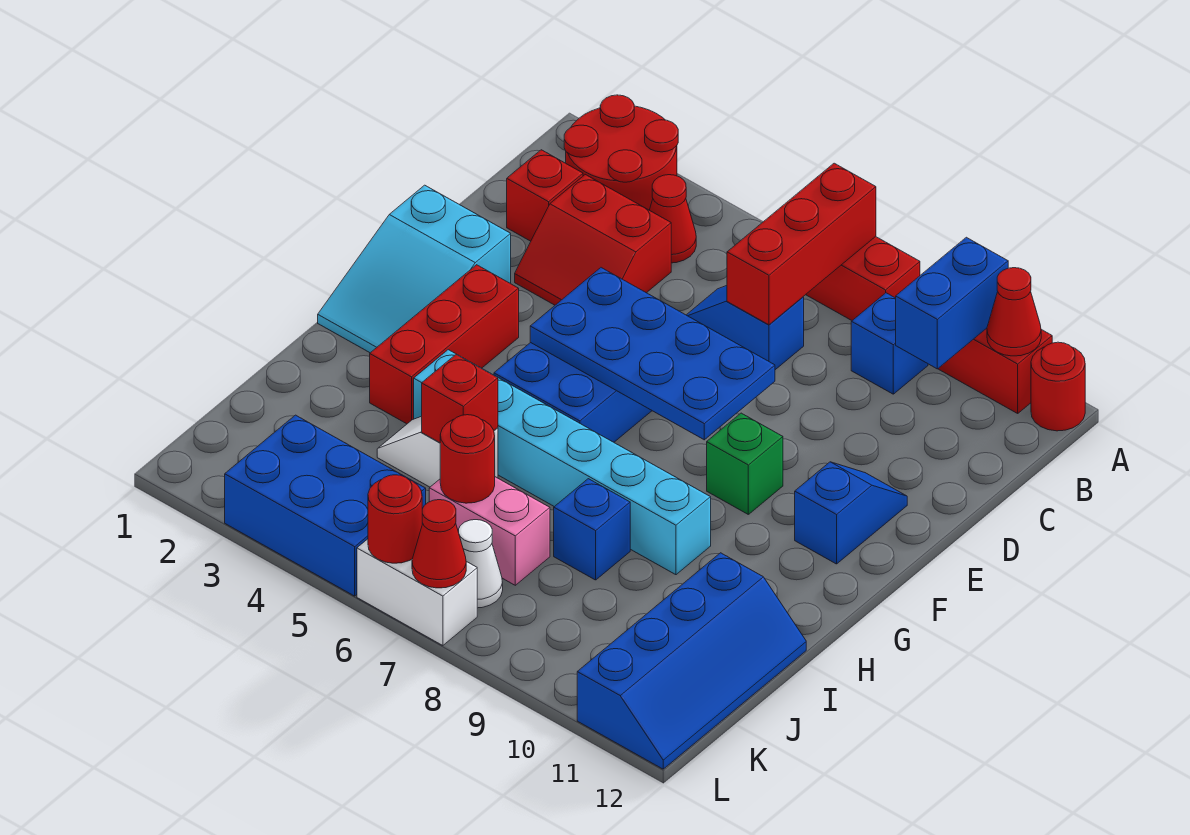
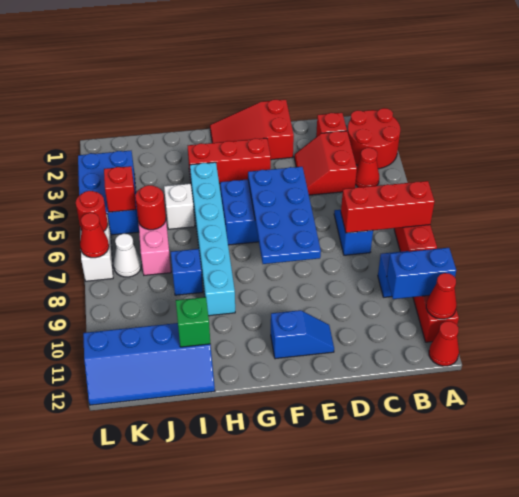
red round brick A12 level 1 -> red cone A12 level 1
cyan slope E1:G2 level 1 top E -> red slope E1:G2 level 1 top E
green brick F9 level 1 -> green brick I11 level 2
red brick I5 level 2 -> red brick K5 level 2

